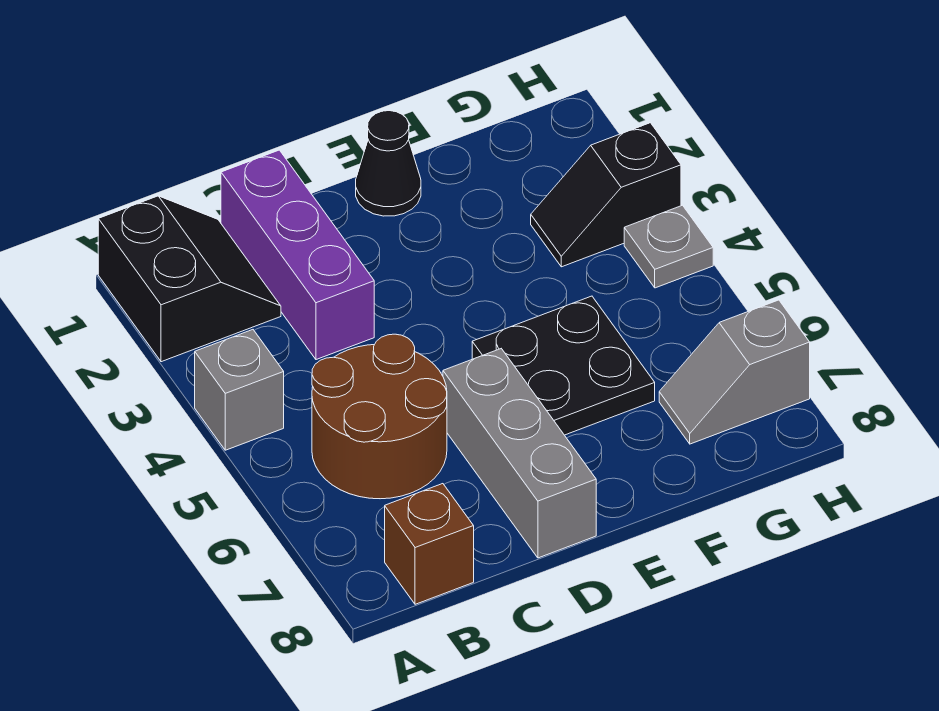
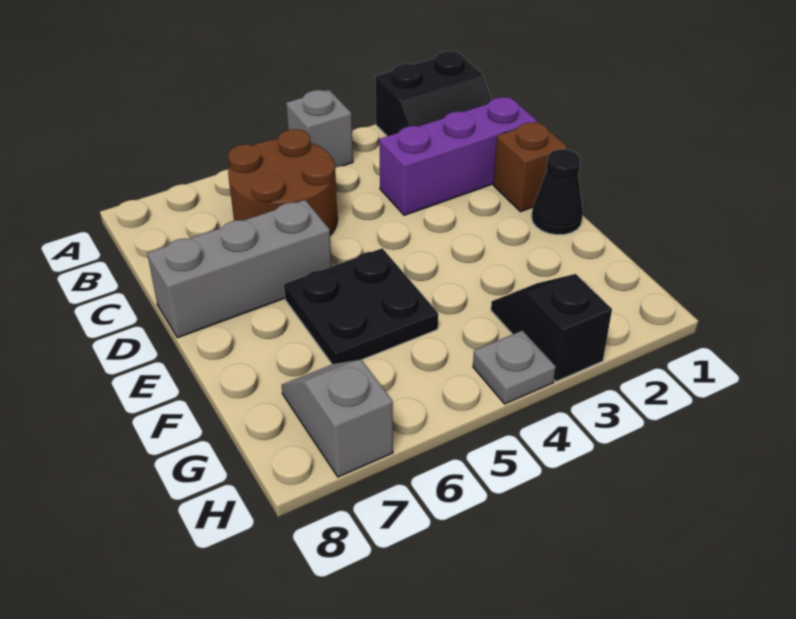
brown brick B8 level 1 -> brown brick D1 level 1

